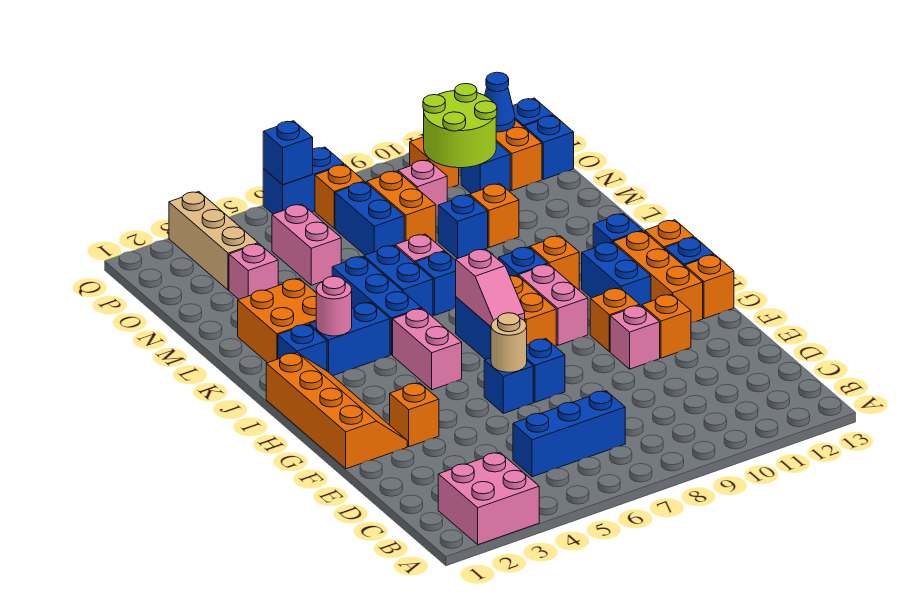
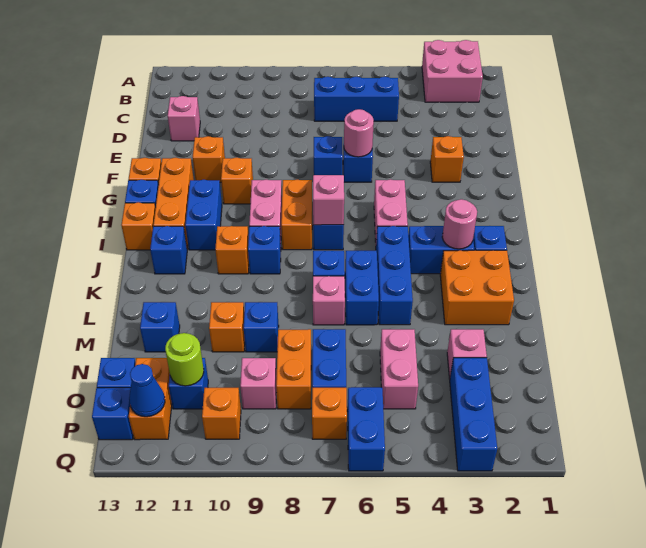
orange slope F1:I2 level 1 top 1 -> none
tan round brick F6 level 2 -> pink round brick F6 level 2
pink brick F10 level 1 -> pink brick D12 level 1
tan brick O3:Q3 level 1 -> blue brick O3:Q3 level 1
lime round brick O10:P11 level 2 -> lime round brick O11 level 2
blue brick Q6:Q7 level 1 -> blue brick P6:Q6 level 1
blue brick Q6 level 2 -> blue brick M12 level 1

